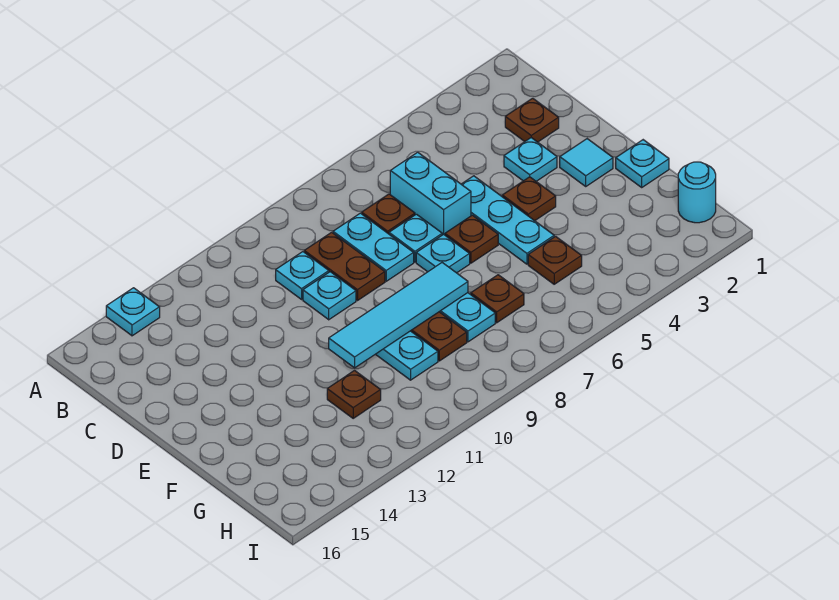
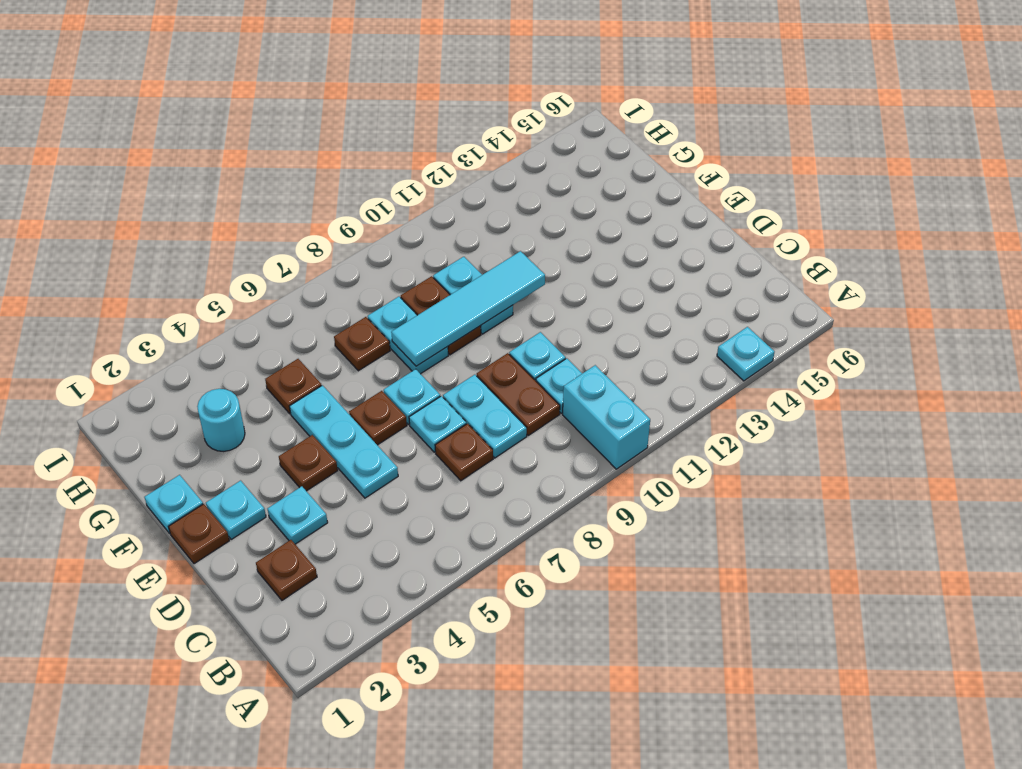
cyan brick C6:D6 level 1 -> cyan brick A10:B10 level 1
cyan tile E2 level 1 -> cyan plate E2 level 1
brown plate G12 level 1 -> brown plate E1 level 1
cyan round brick H1 level 1 -> cyan round brick G3 level 1

